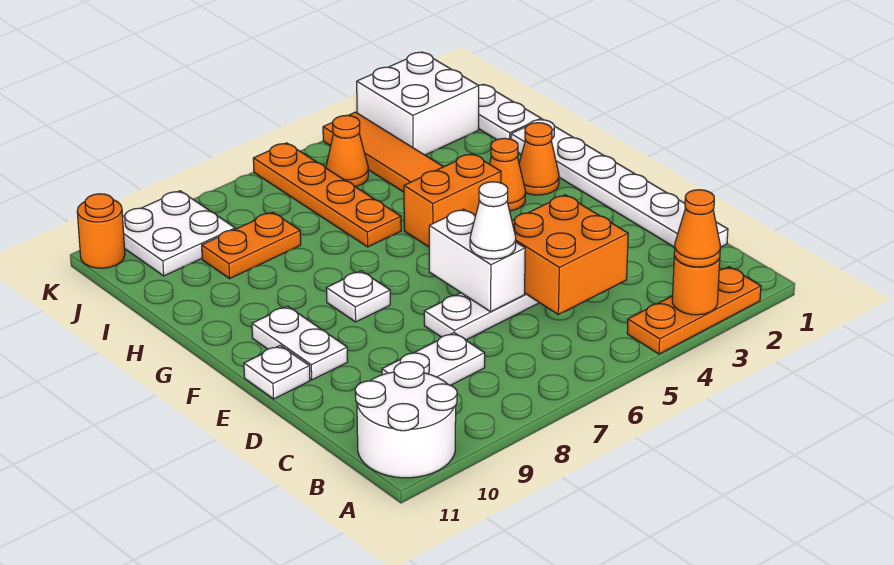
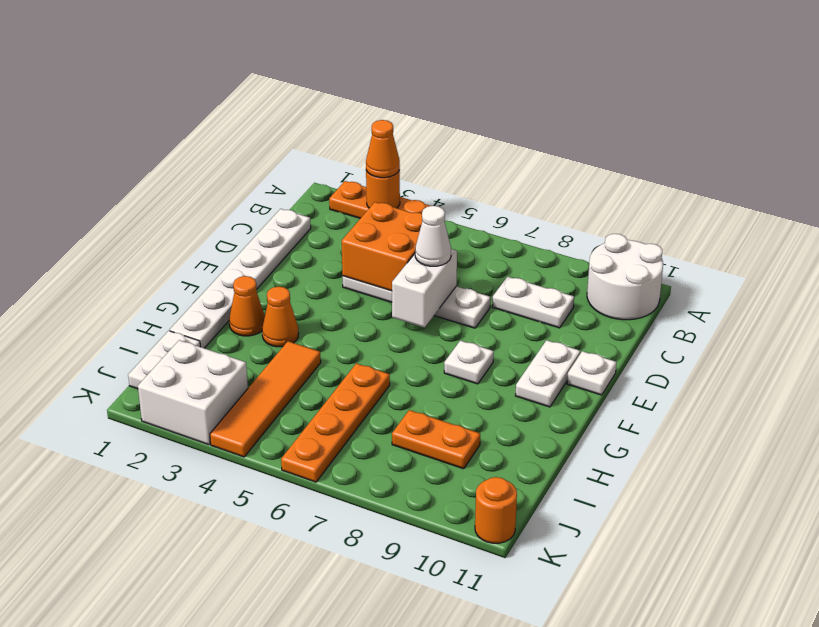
orange brick G4:G5 level 1 -> none
orange cone J5 level 1 -> none
white plate J9:K10 level 1 -> none

